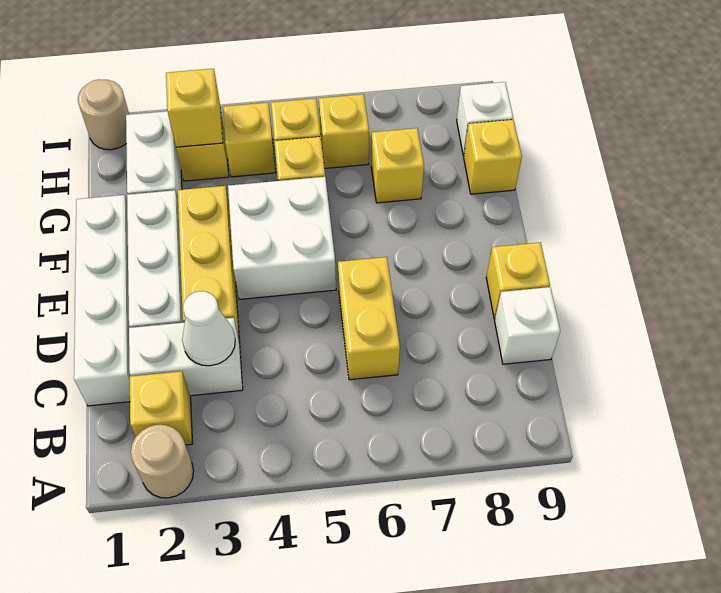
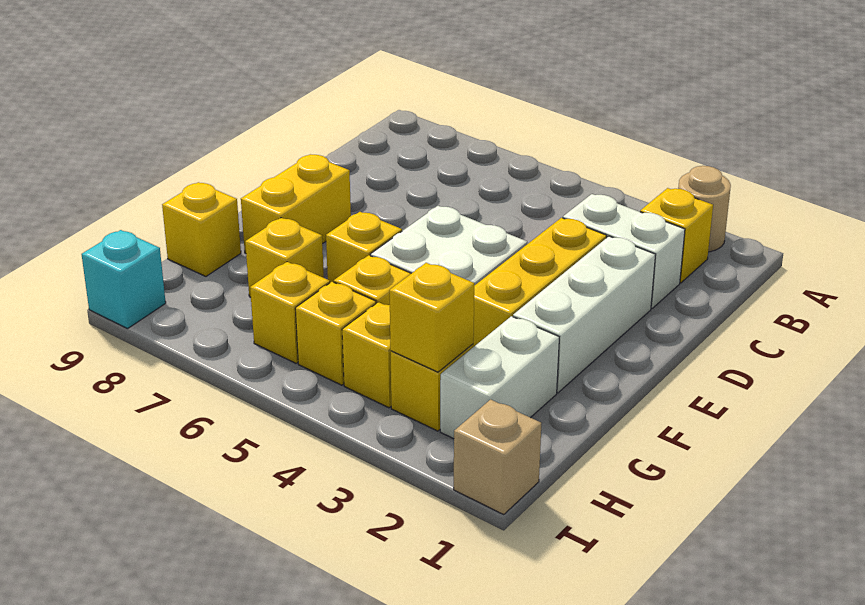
white brick C1:F1 level 1 -> none
white cone C3 level 2 -> none
yellow brick C6:D6 level 1 -> yellow brick E8:F8 level 1
white brick C9 level 1 -> none
yellow brick D9 level 1 -> yellow brick F6 level 1
white brick H9 level 1 -> none
tan round brick I1 level 1 -> tan brick I1 level 1
none -> cyan brick I9 level 1

